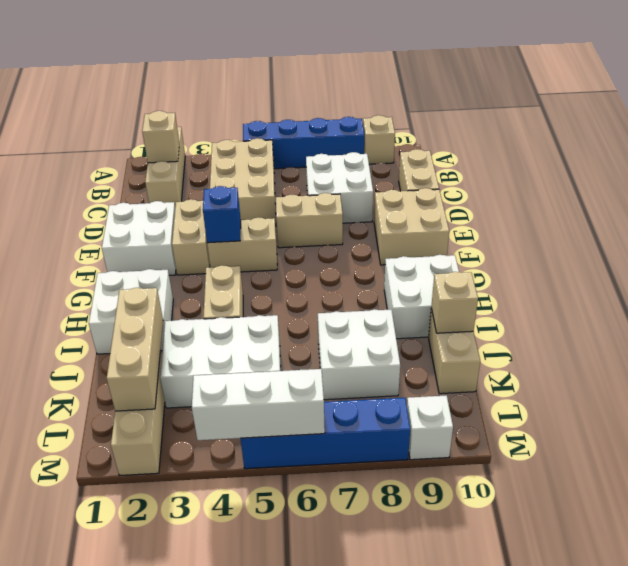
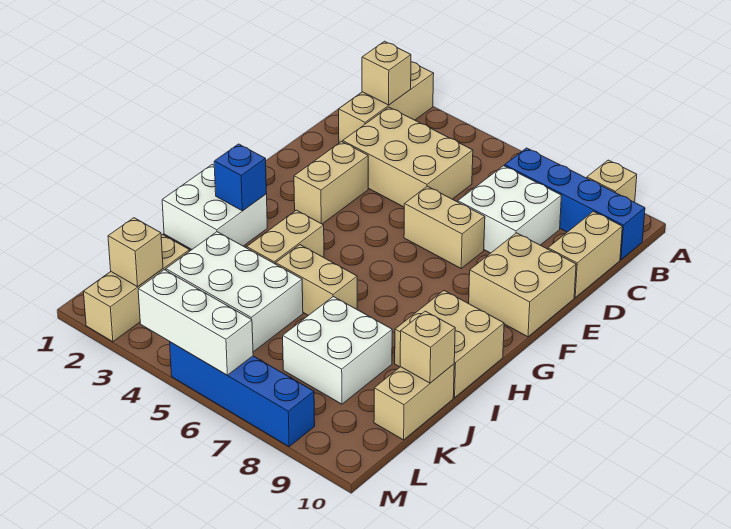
blue brick A5:A8 level 1 -> blue brick B7:B10 level 1
tan brick B4:D5 level 1 -> tan brick C3:D5 level 1
white brick E1:F2 level 1 -> none
tan brick F4:F5 level 1 -> tan brick I5:I6 level 1
blue brick F4 level 2 -> blue brick H2 level 2
white brick H9:I10 level 1 -> tan brick H9:I10 level 1
tan brick J2:L2 level 2 -> tan brick L2 level 2
white brick M9 level 1 -> none

